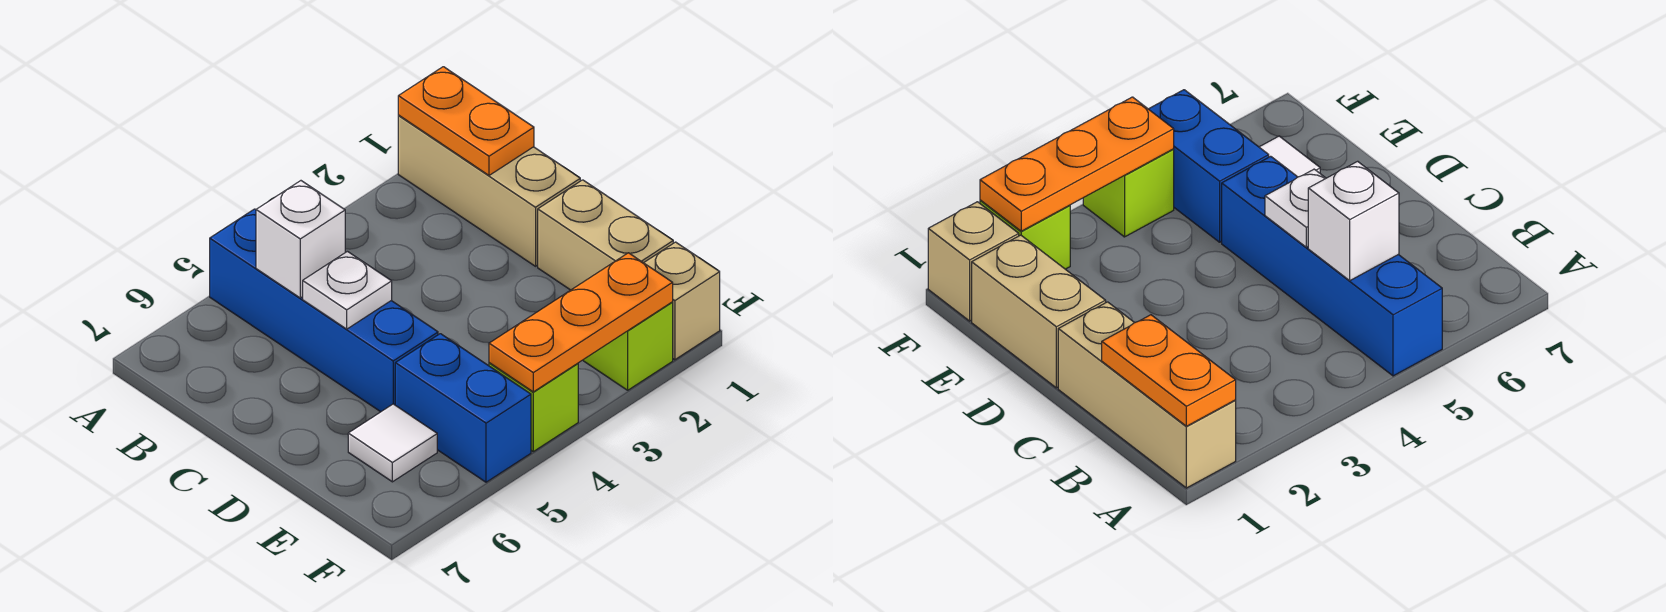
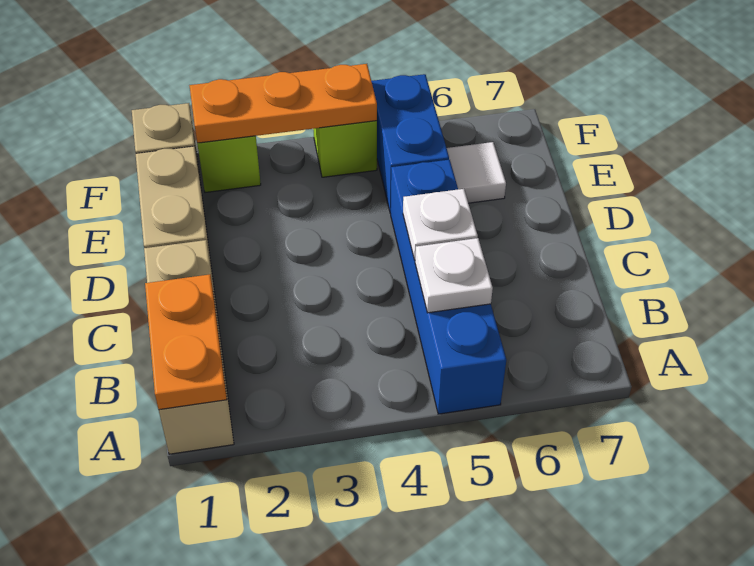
white brick B5 level 2 -> white plate B5 level 2

